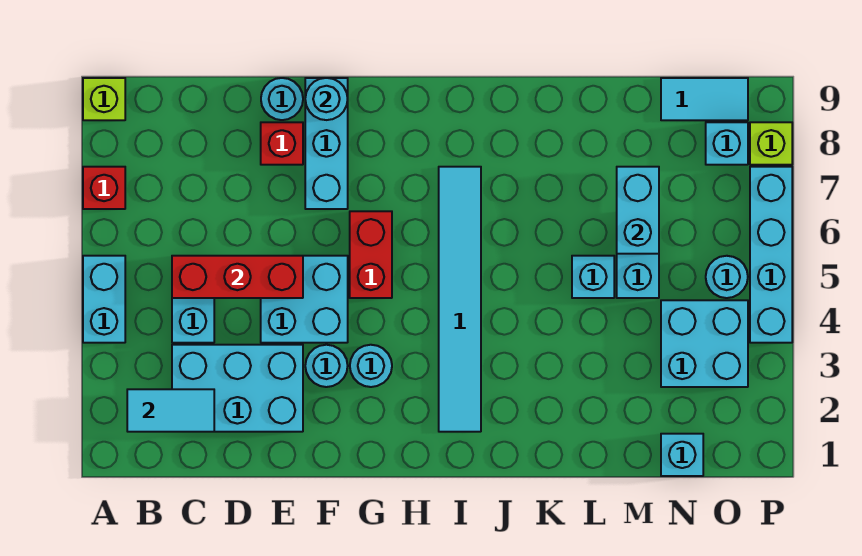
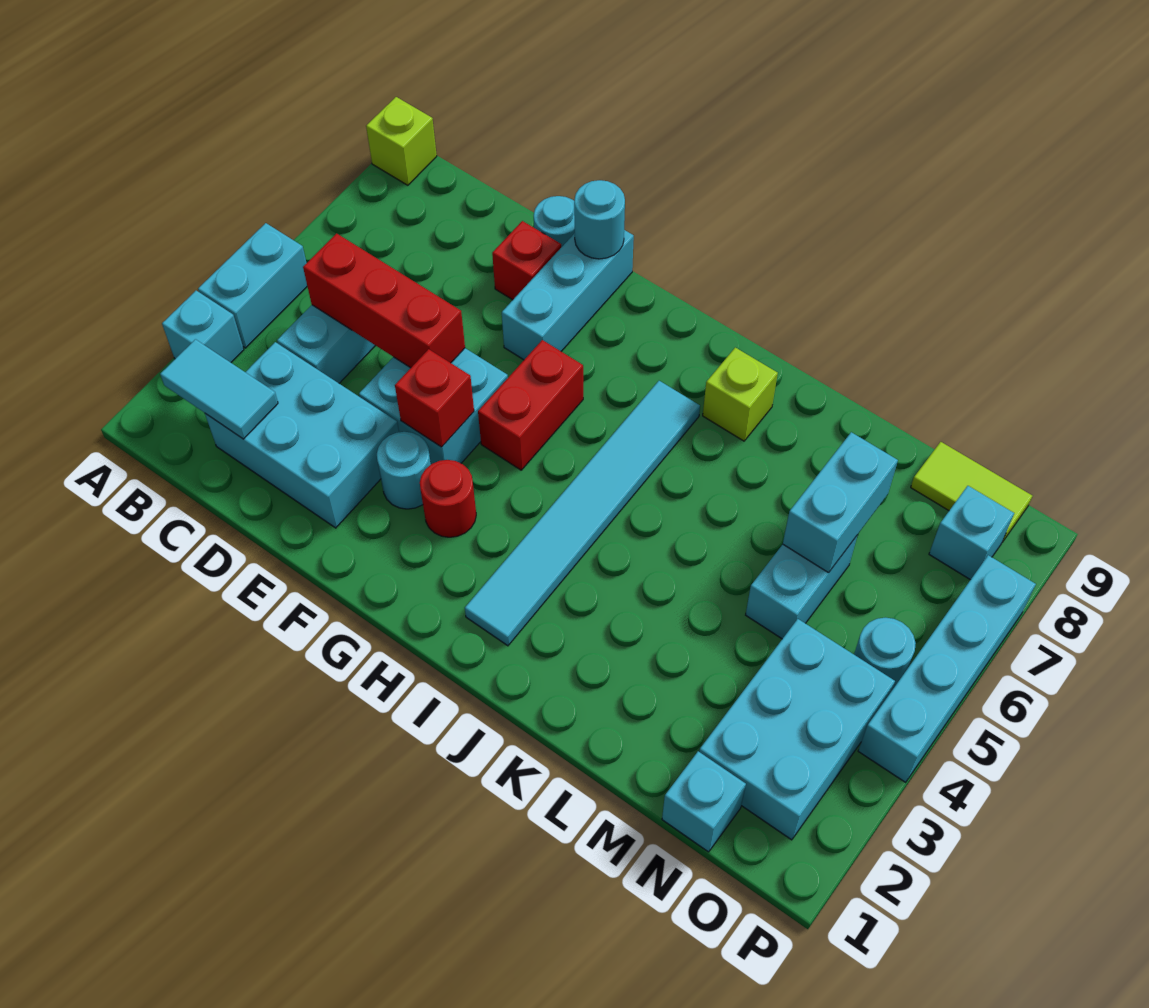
red brick A7 level 1 -> red brick F4 level 2
cyan round brick G3 level 1 -> red round brick G3 level 1
cyan brick L5 level 1 -> cyan brick A3 level 1
cyan brick N3:O4 level 1 -> cyan brick N2:O4 level 1
cyan tile N9:O9 level 1 -> lime tile N9:O9 level 1
lime brick P8 level 1 -> lime brick J8 level 1

